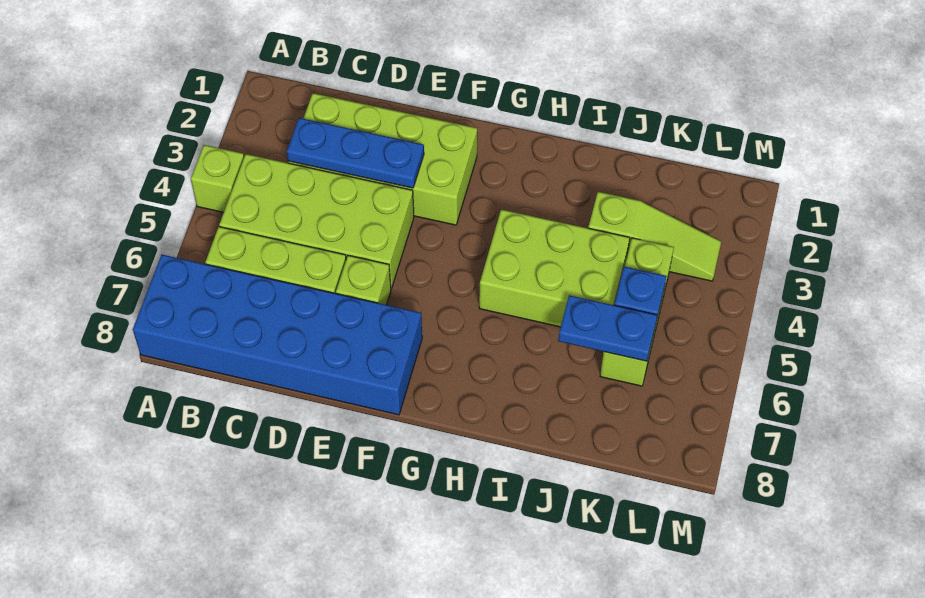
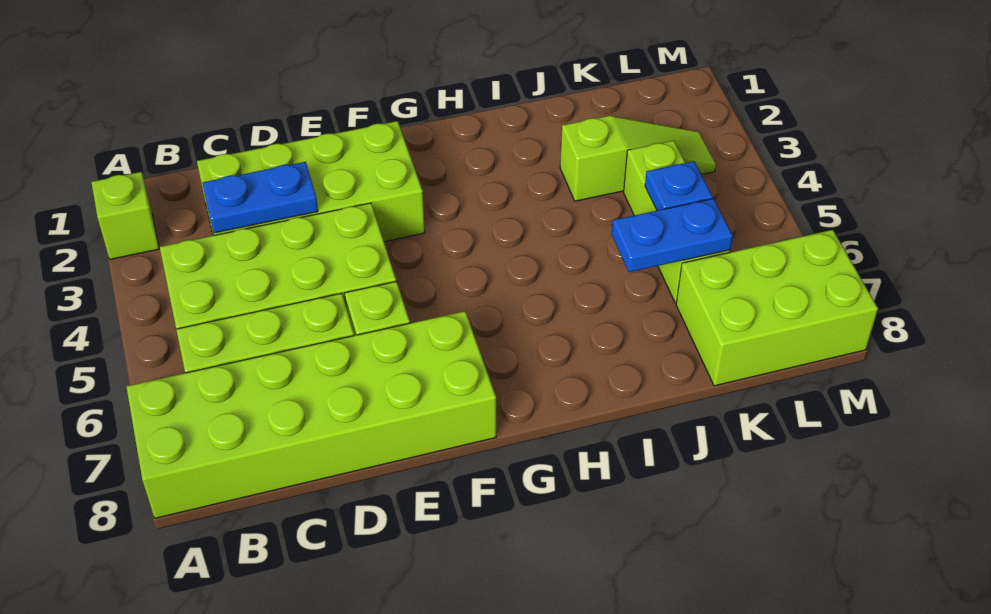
lime brick A4 level 1 -> lime brick A2 level 1
blue brick A7:F8 level 1 -> lime brick A7:F8 level 1
blue plate C3:E3 level 2 -> blue plate C3:D3 level 2
lime brick H4:J5 level 1 -> lime brick K7:M8 level 1

